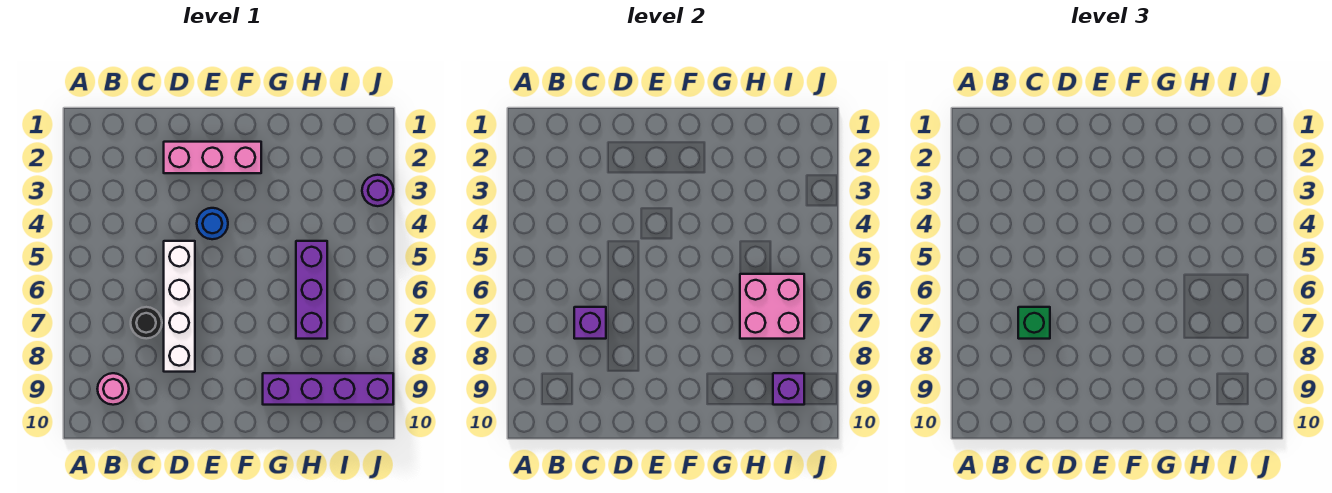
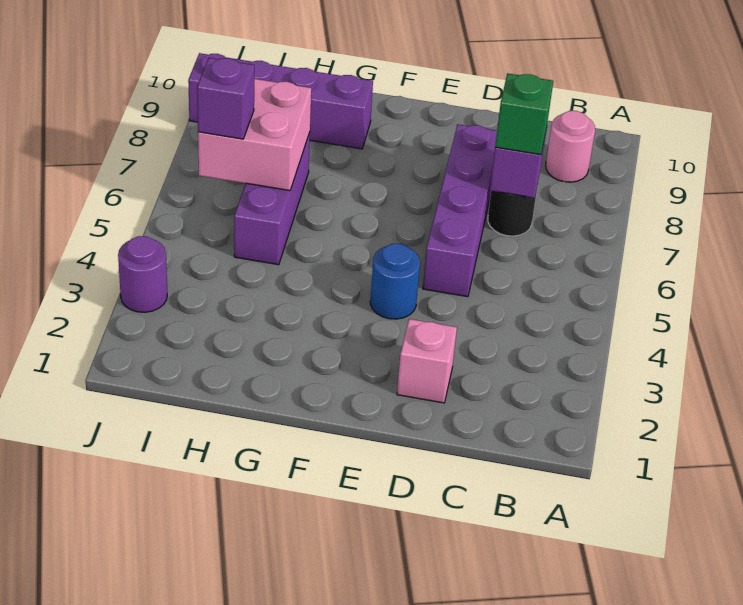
pink brick D2:F2 level 1 -> pink brick D2 level 1
white brick D5:D8 level 1 -> purple brick D5:D8 level 1
purple brick I9 level 2 -> purple brick I6 level 3

